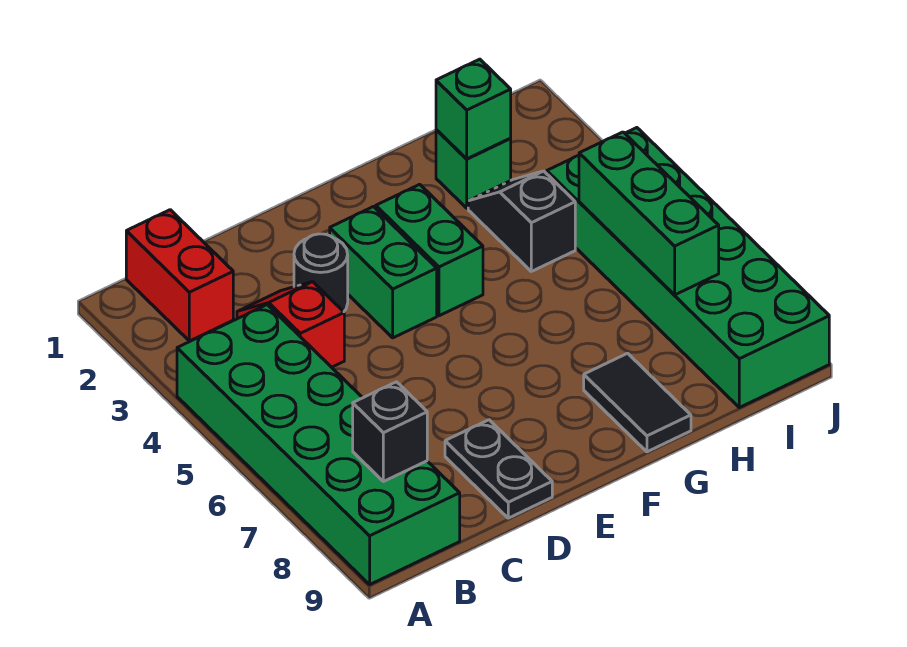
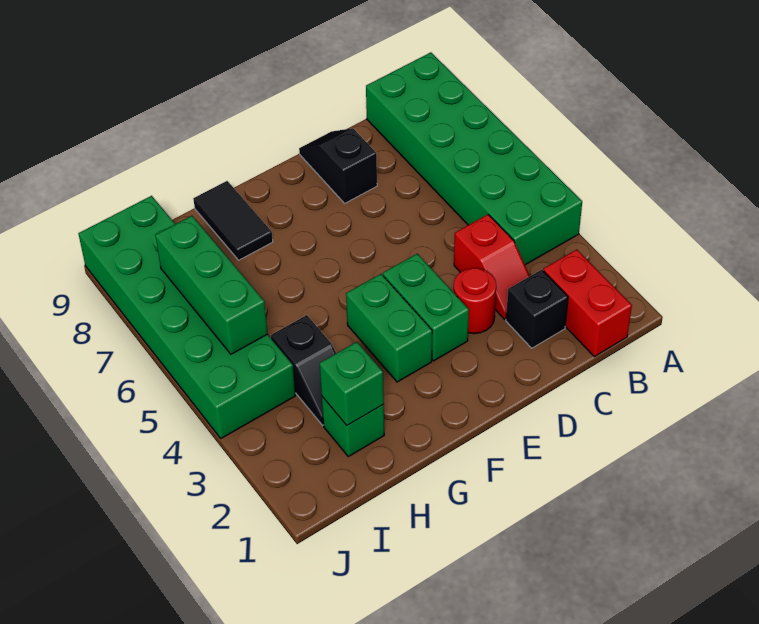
black brick B8 level 2 -> black brick C2 level 1
black round brick D3 level 1 -> red round brick D3 level 1
black plate D8:D9 level 1 -> black slope D8:D9 level 1 top 8

